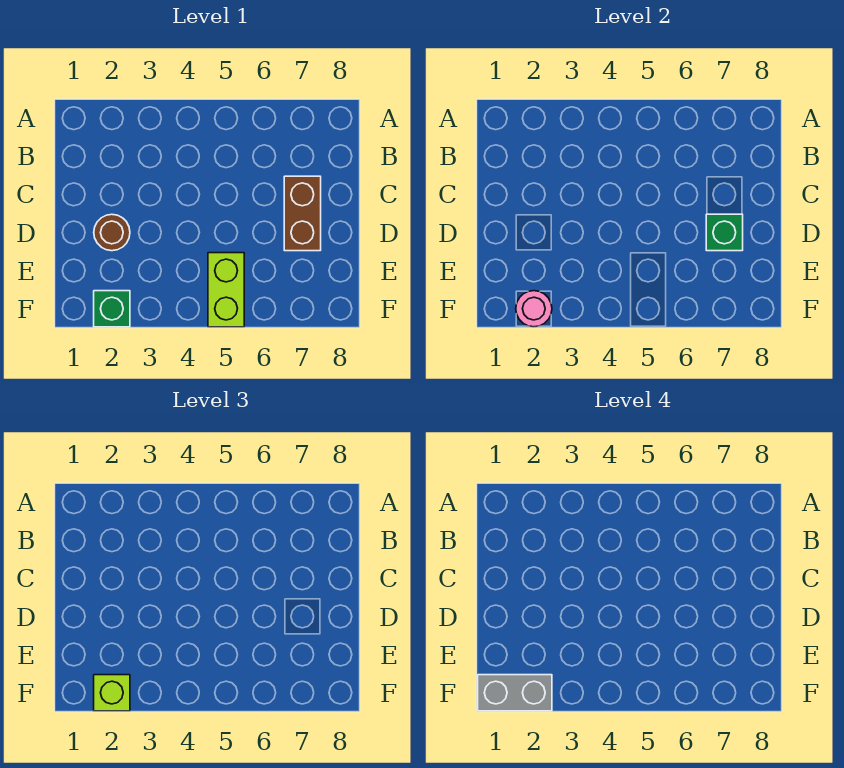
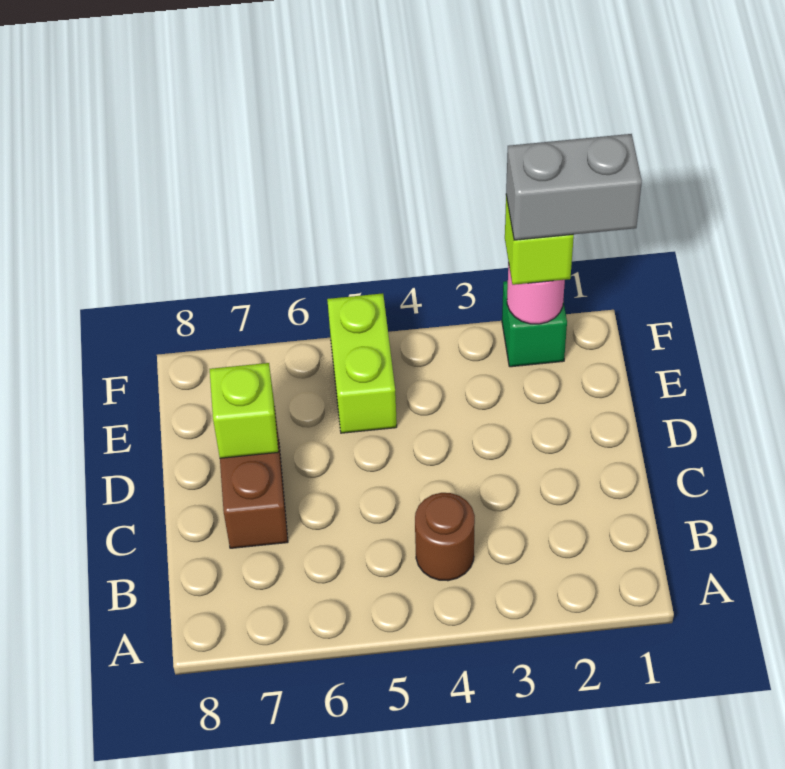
brown round brick D2 level 1 -> brown round brick B4 level 1
green brick D7 level 2 -> lime brick D7 level 2

